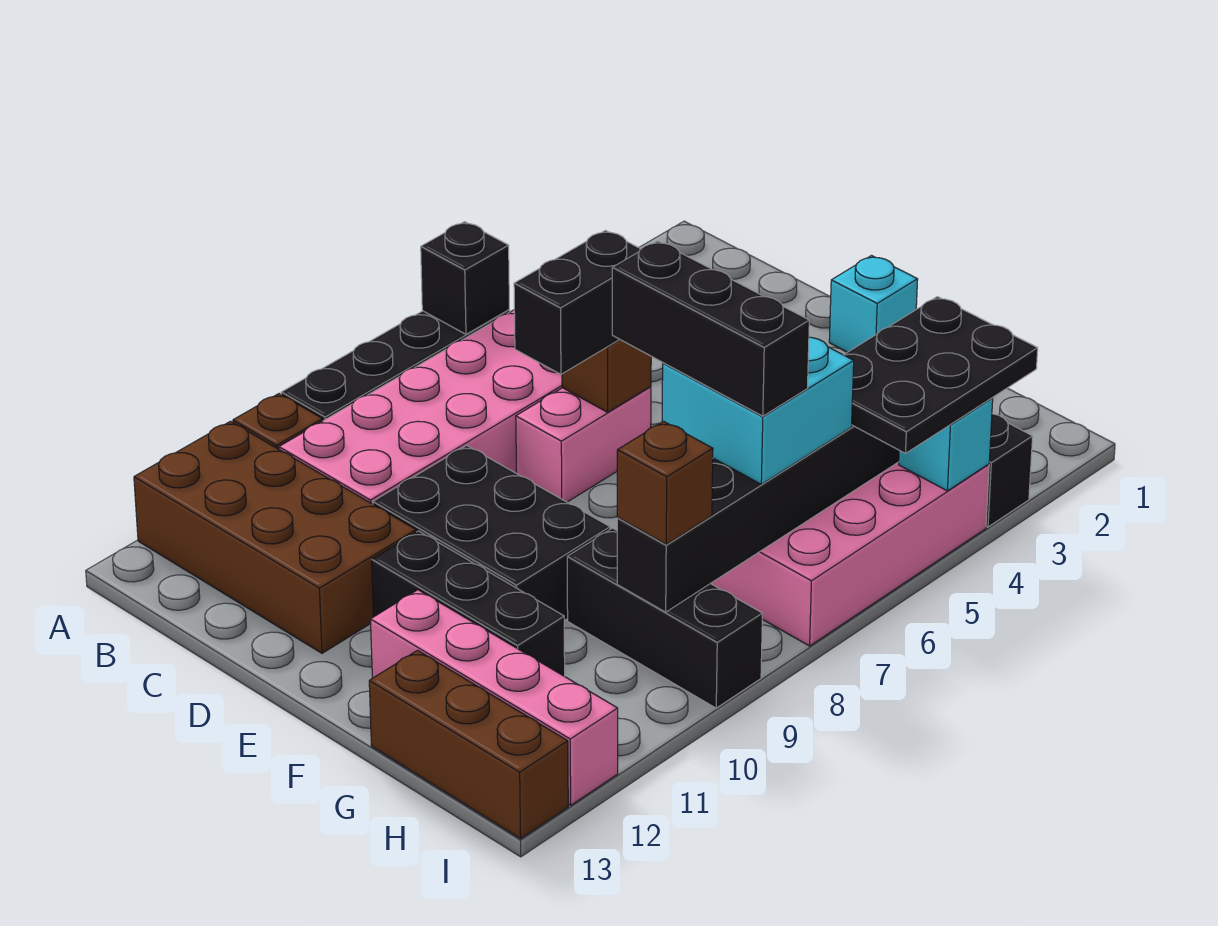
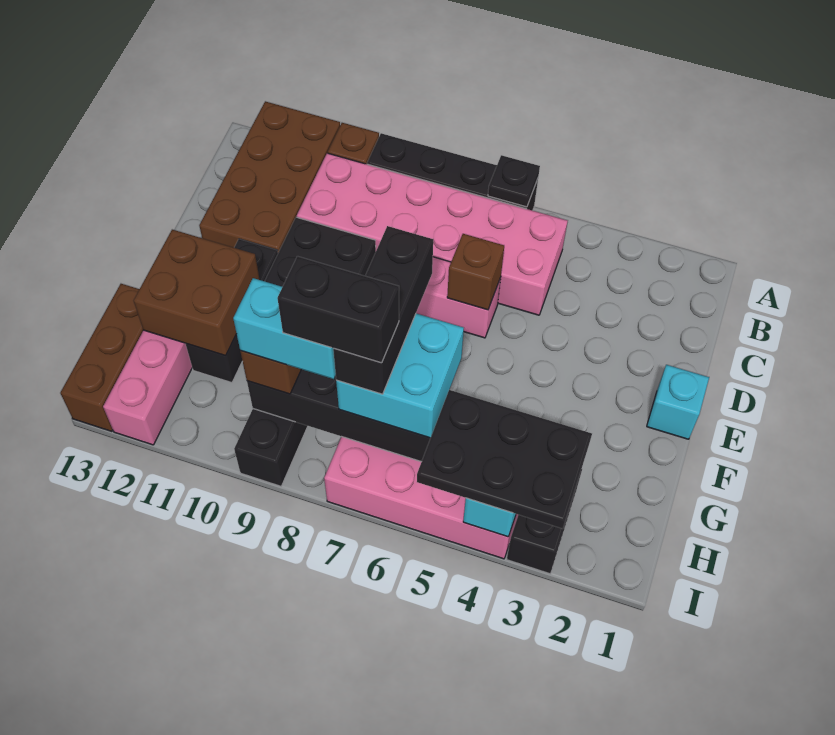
black brick A6 level 2 -> black plate A6 level 2
black brick D6:D7 level 3 -> black brick H7:H8 level 5
none -> brown brick F11:G12 level 2
none -> cyan brick H8:H9 level 4

